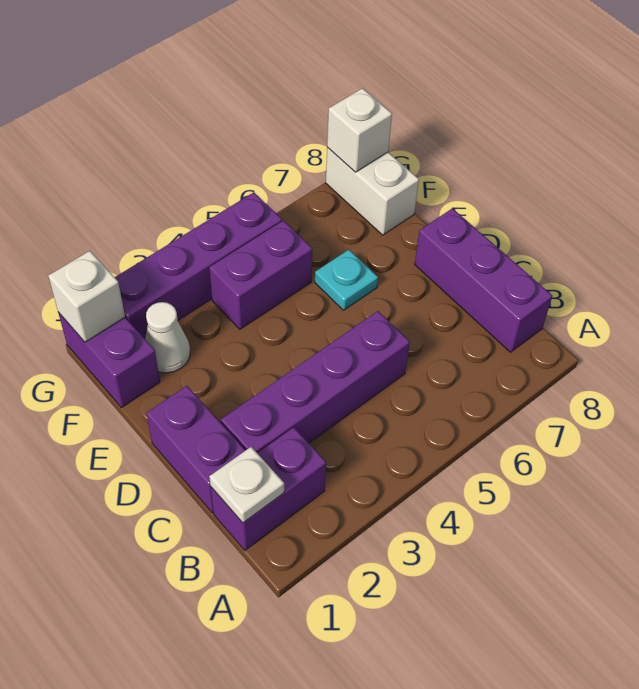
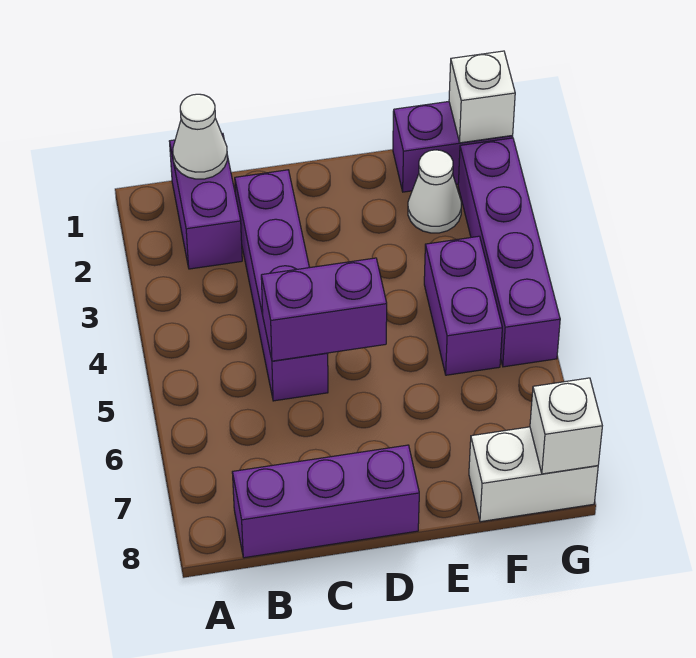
white plate B1 level 2 -> white cone B1 level 2
purple brick C1:D1 level 1 -> purple brick C5:D5 level 2
cyan plate E6 level 1 -> none

